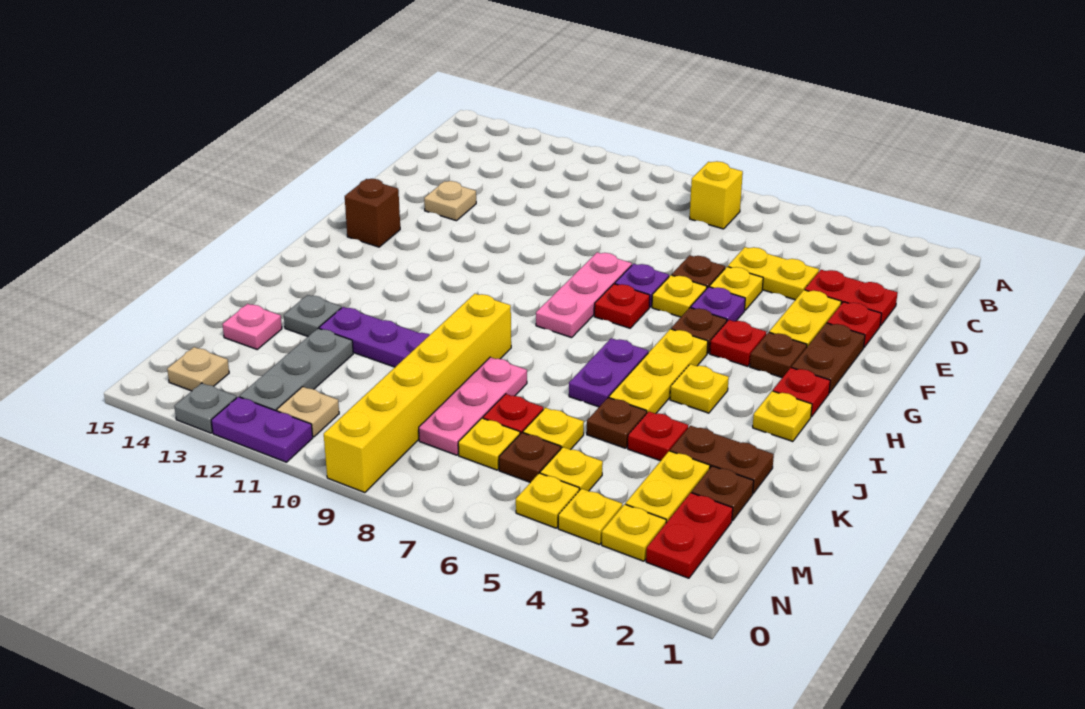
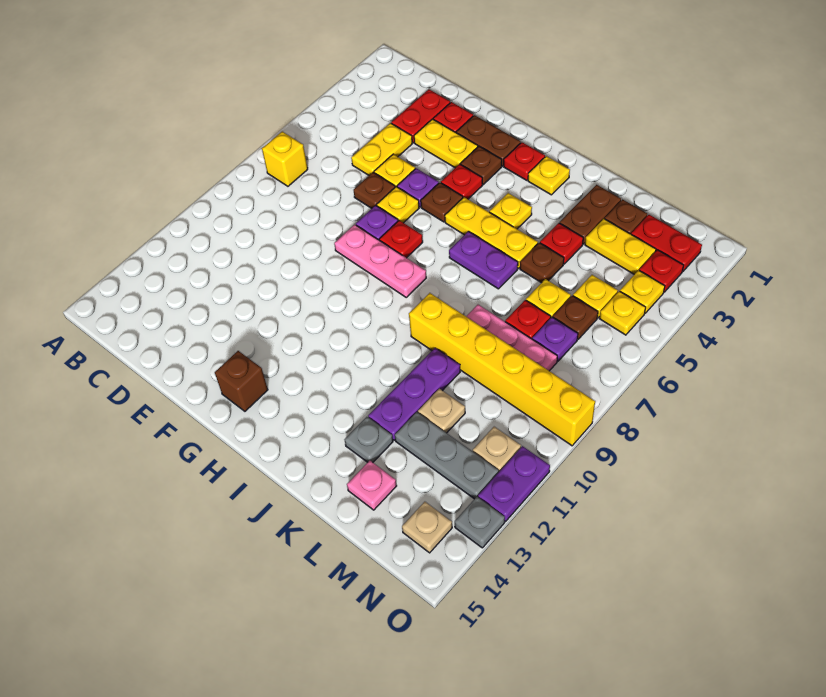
tan plate E13 level 1 -> tan plate L11 level 1
yellow plate M7 level 1 -> purple plate M7 level 1
yellow plate N3 level 1 -> red plate N3 level 1

